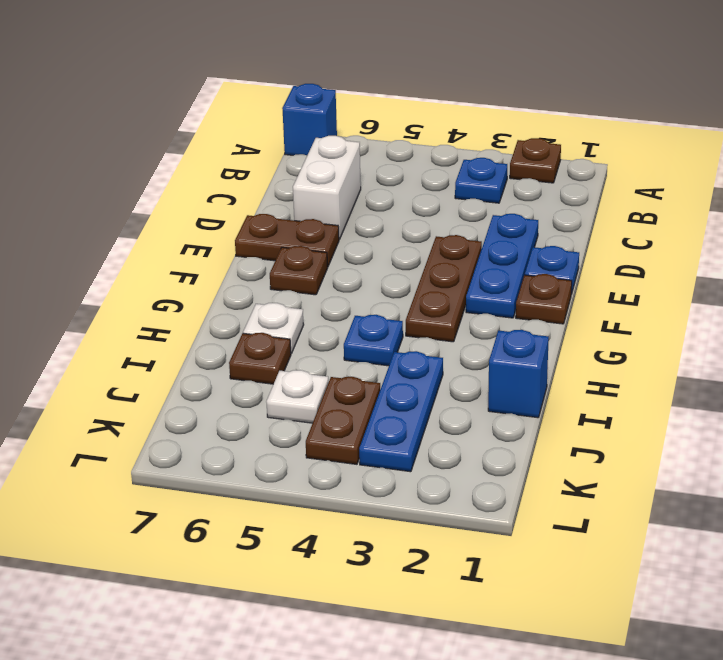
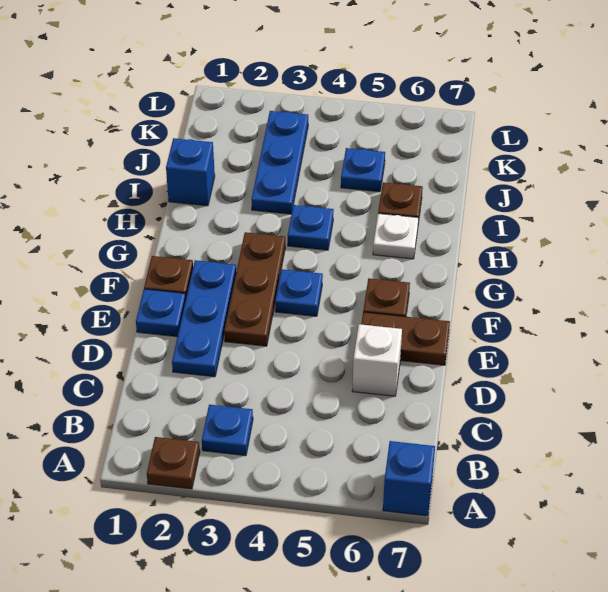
white brick C6:D6 level 1 -> white brick D6 level 1
none -> blue plate F4 level 1
brown plate J4:K4 level 1 -> none
white plate J5 level 1 -> blue plate J5 level 1

